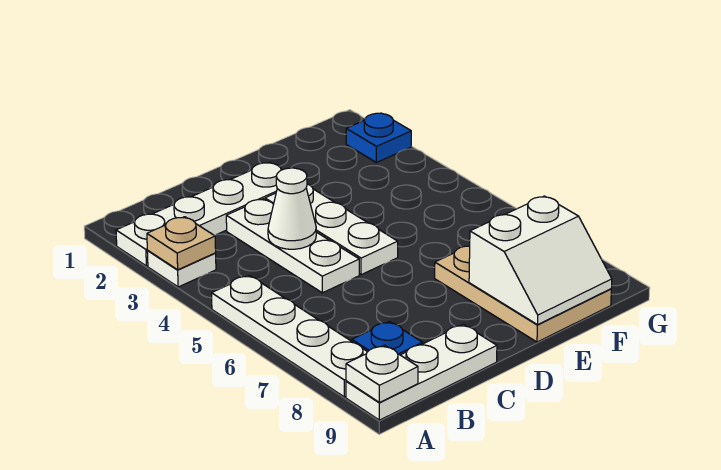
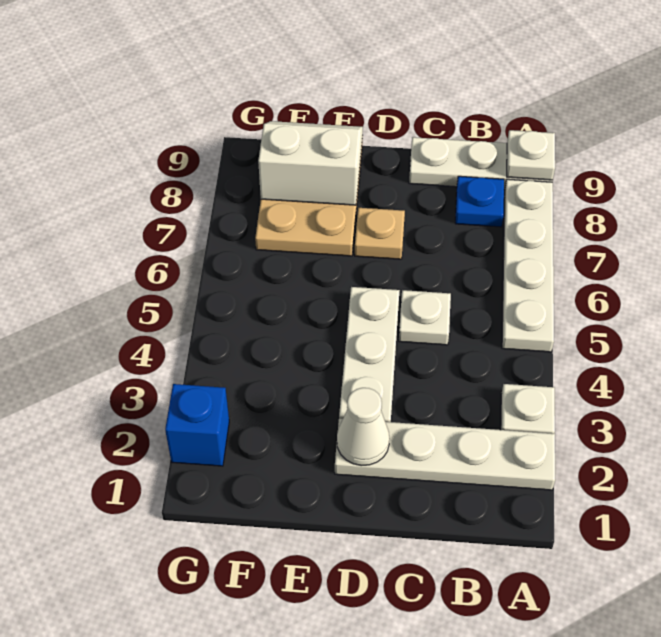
tan plate A3 level 2 -> tan plate D7 level 1
white plate C3:C5 level 1 -> white plate C5 level 1
white cone C4 level 2 -> white cone D2 level 2
blue plate G2 level 1 -> blue brick G2 level 1

